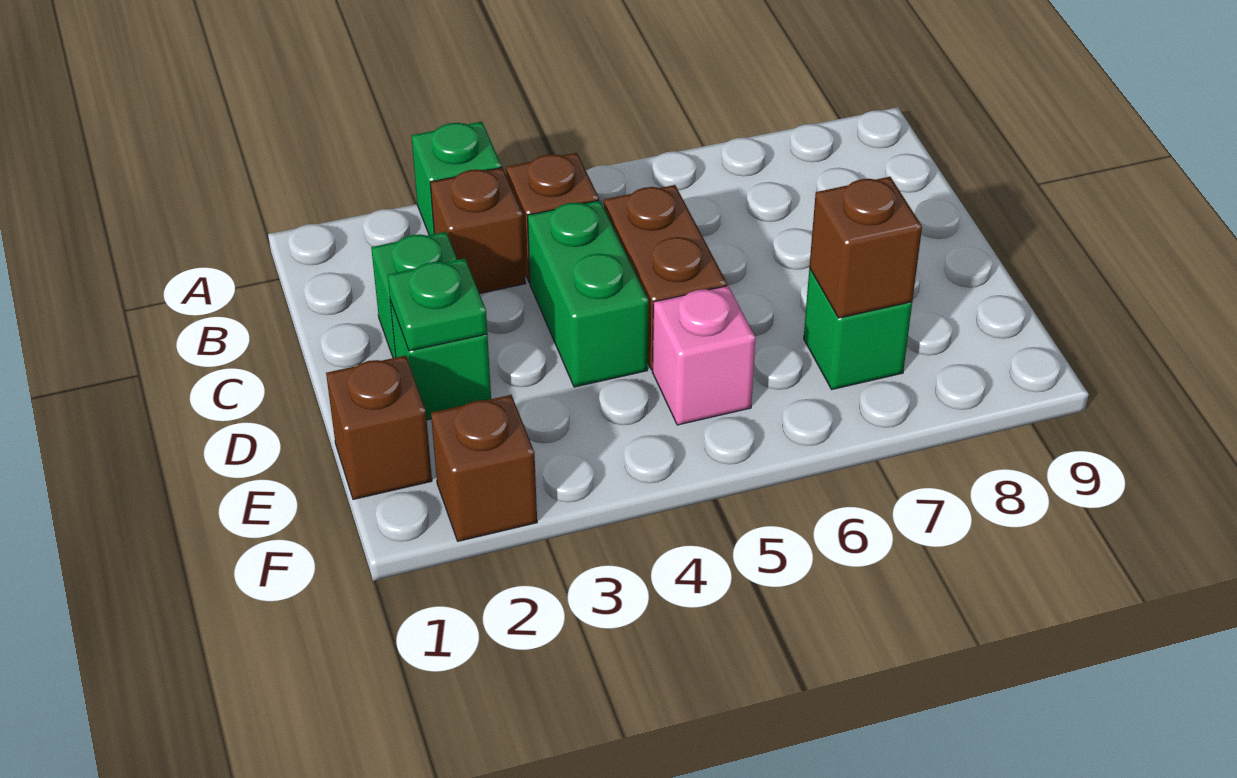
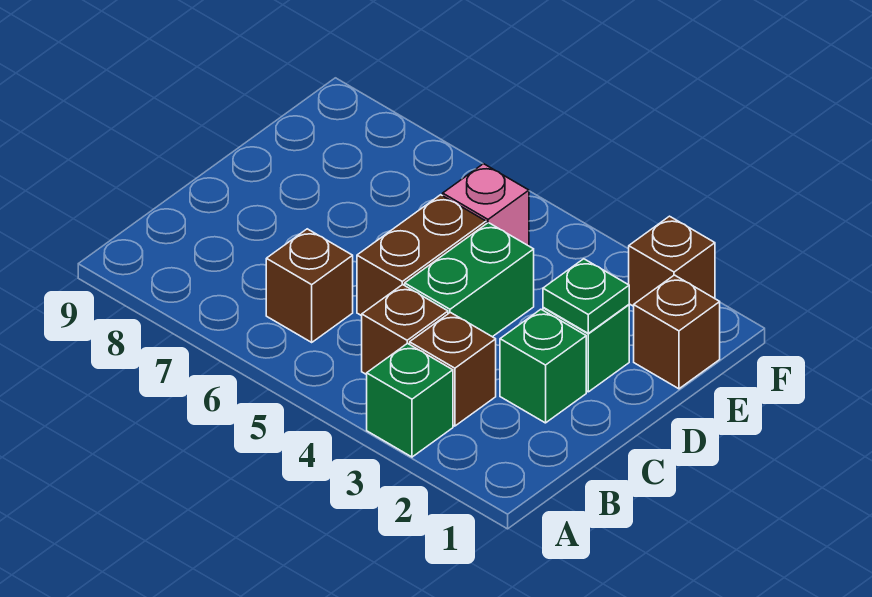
green brick E7 level 1 -> none
brown brick E7 level 2 -> brown brick B6 level 1

